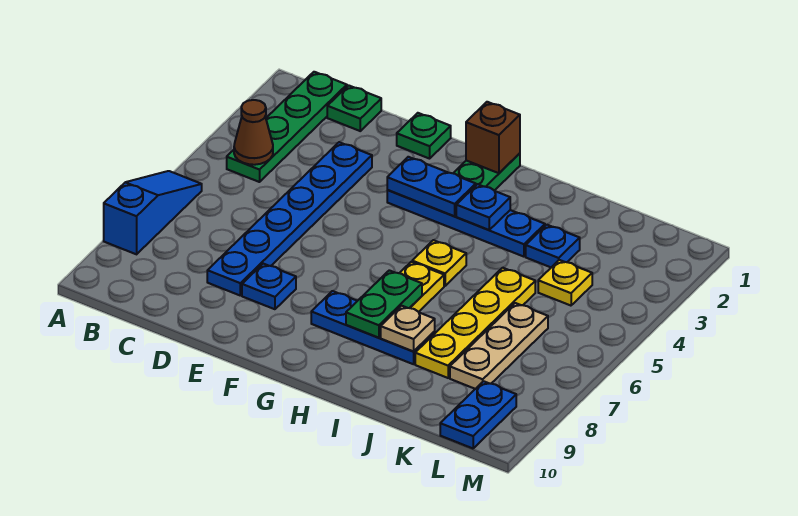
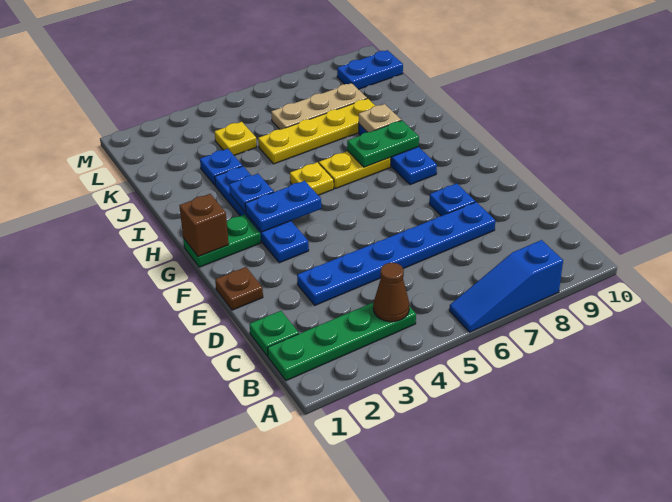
green plate E1 level 1 -> brown plate E1 level 1
blue plate F3:G3 level 2 -> blue plate G3:G4 level 2

